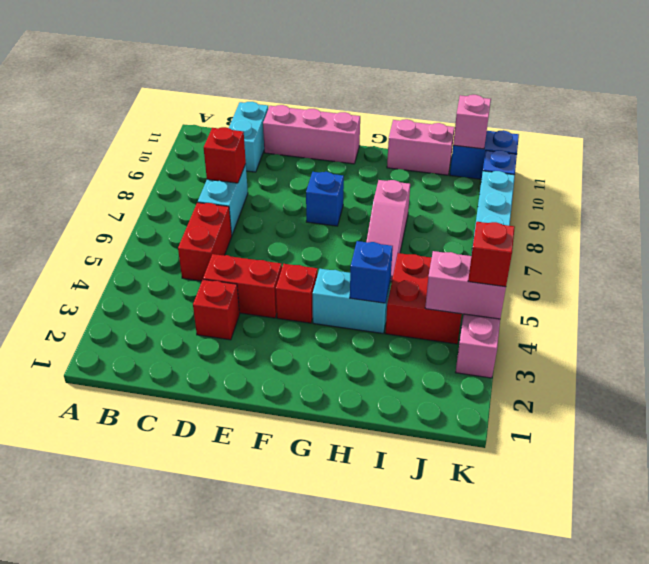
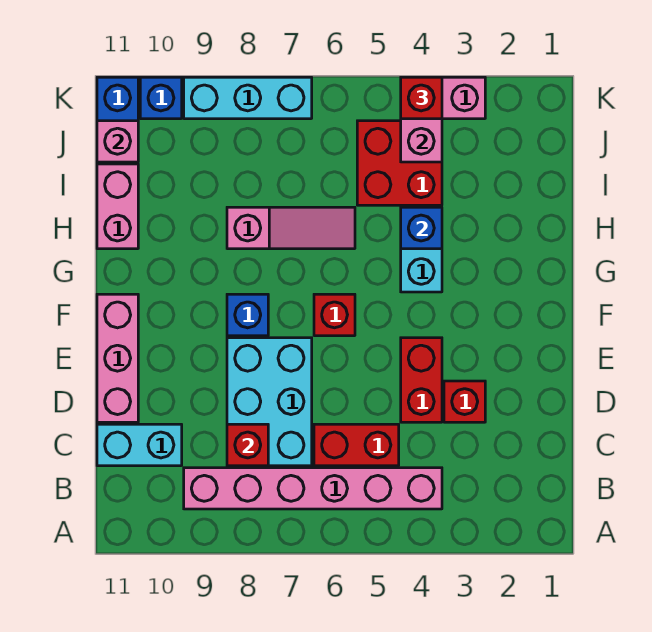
none -> pink brick B4:B9 level 1
cyan brick C7:C8 level 1 -> cyan brick C7:E8 level 1
red brick F4 level 1 -> red brick F6 level 1

